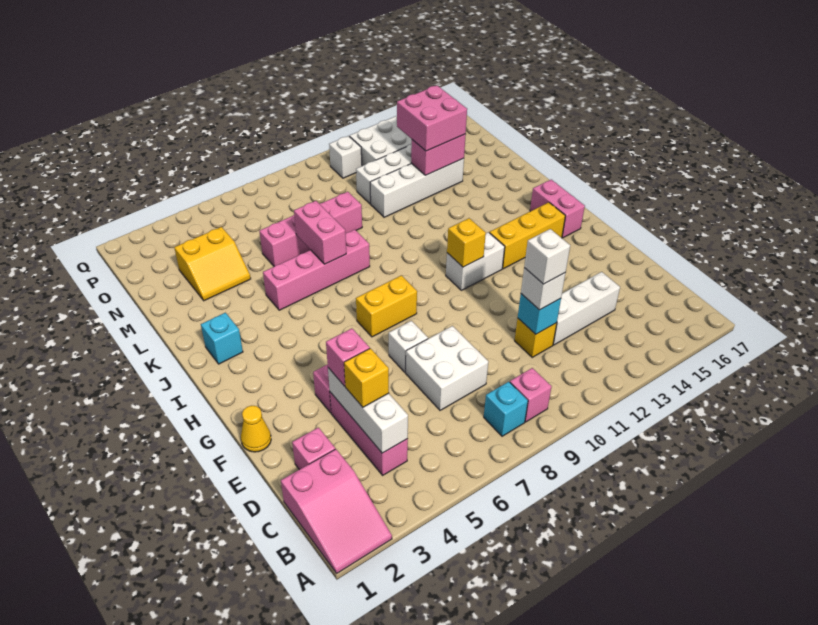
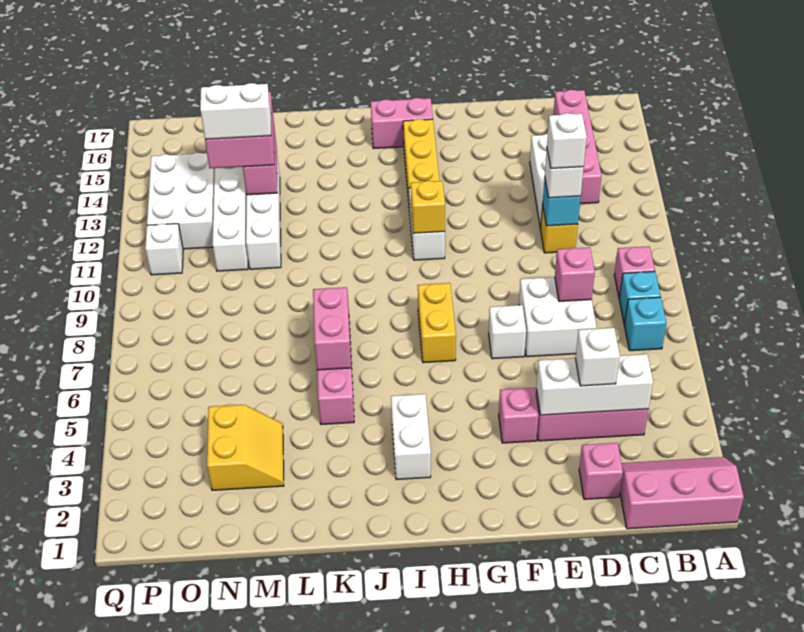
pink slope A1:C2 level 1 top C -> pink slope A1:C2 level 1 top 1
yellow brick D4 level 3 -> white brick D4 level 3
pink brick E4 level 3 -> pink brick D8 level 2
yellow cone F1 level 1 -> none
none -> white brick I3:I4 level 1
cyan brick J2 level 1 -> cyan brick B7 level 1
pink brick K7:L7 level 2 -> pink brick K6:K7 level 2
pink brick M6:M9 level 1 -> pink brick C13:C16 level 1
none -> white brick M13:N13 level 4

